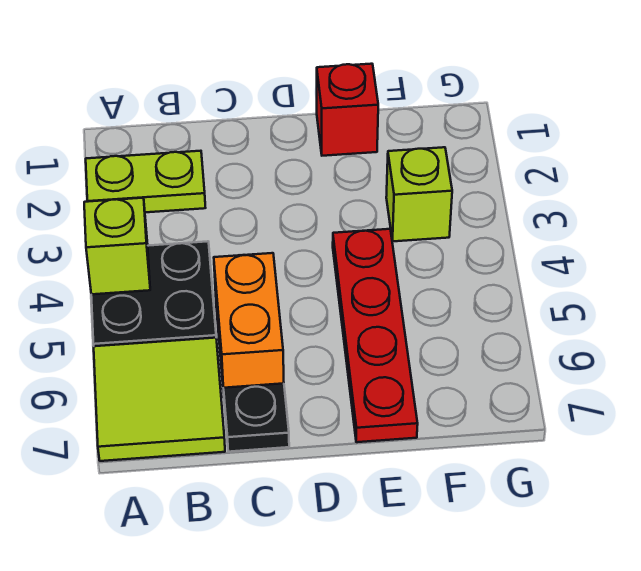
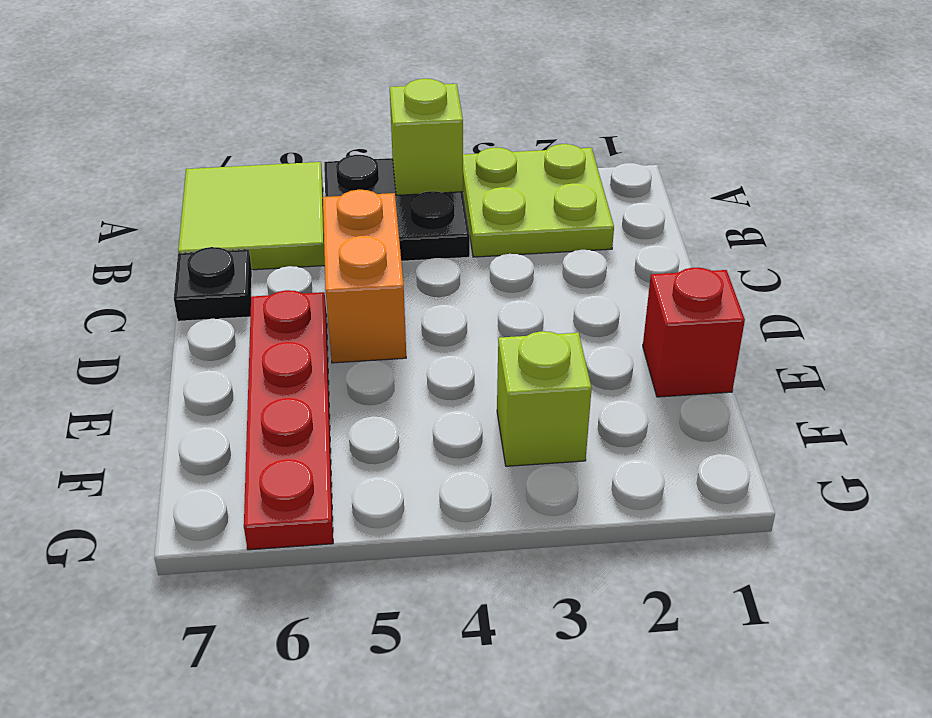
lime plate A2:B2 level 1 -> lime plate A2:B3 level 1
orange brick C5:C6 level 1 -> orange brick C5:D5 level 1
red plate E4:E7 level 1 -> red plate D6:G6 level 1

